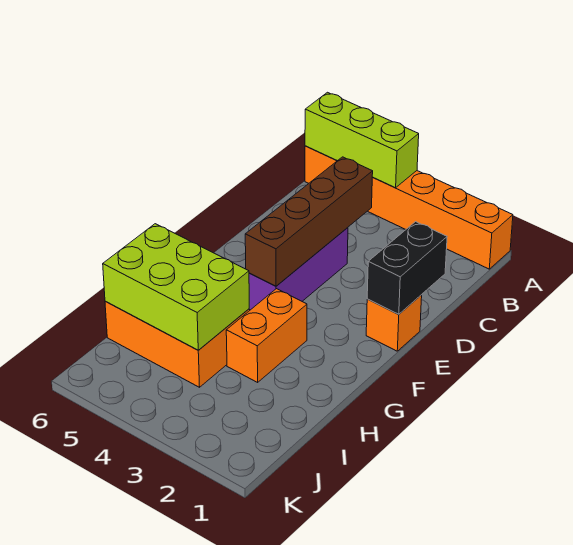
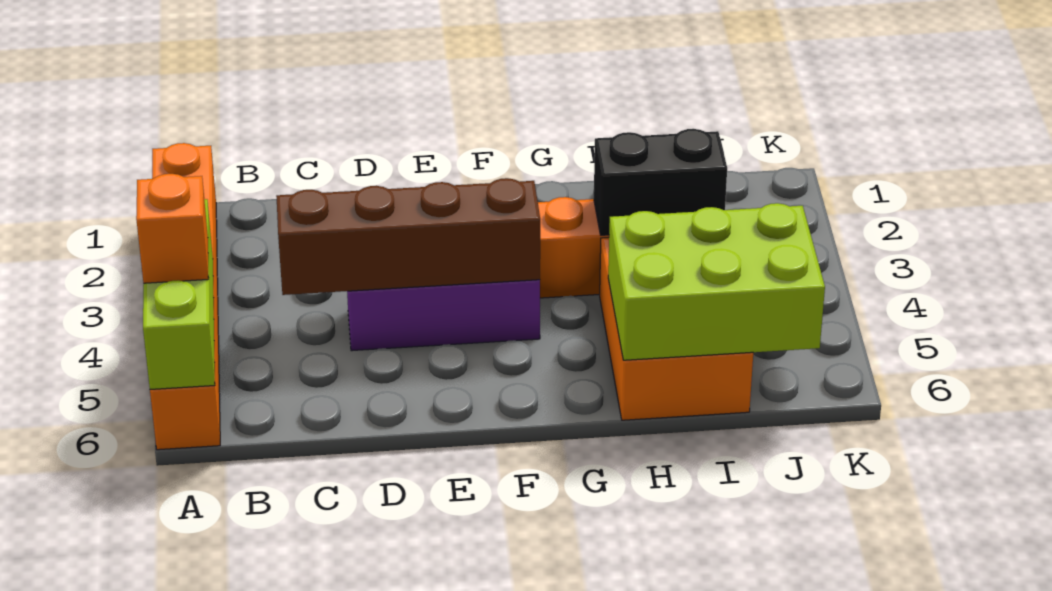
black brick D1:E1 level 2 -> black brick H3:I3 level 2
orange brick E1 level 1 -> orange brick A5 level 3
lime brick H4:I6 level 2 -> lime brick H5:J6 level 2

